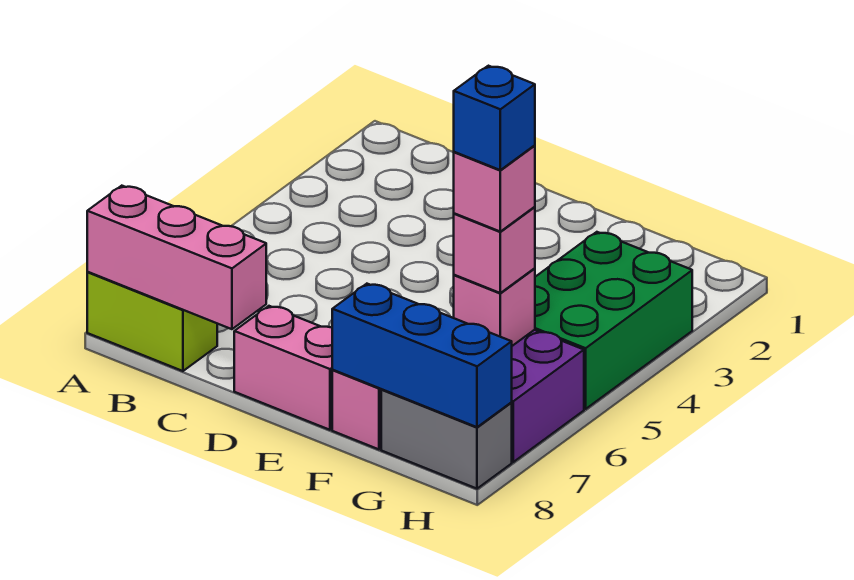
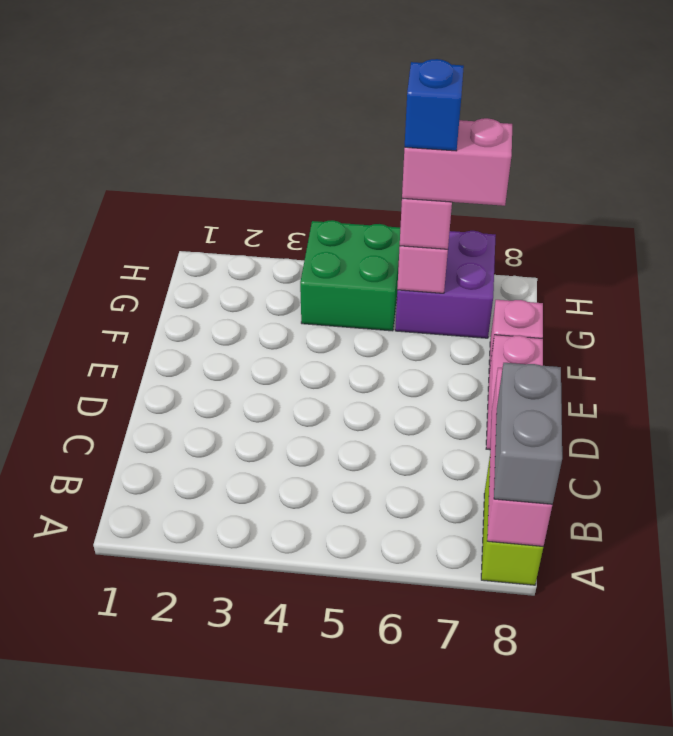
blue brick F8:H8 level 2 -> none
green brick G3:H5 level 1 -> green brick G4:H5 level 1
pink brick G6 level 4 -> pink brick G6:G7 level 4
grey brick G8:H8 level 1 -> grey brick A8:B8 level 3

